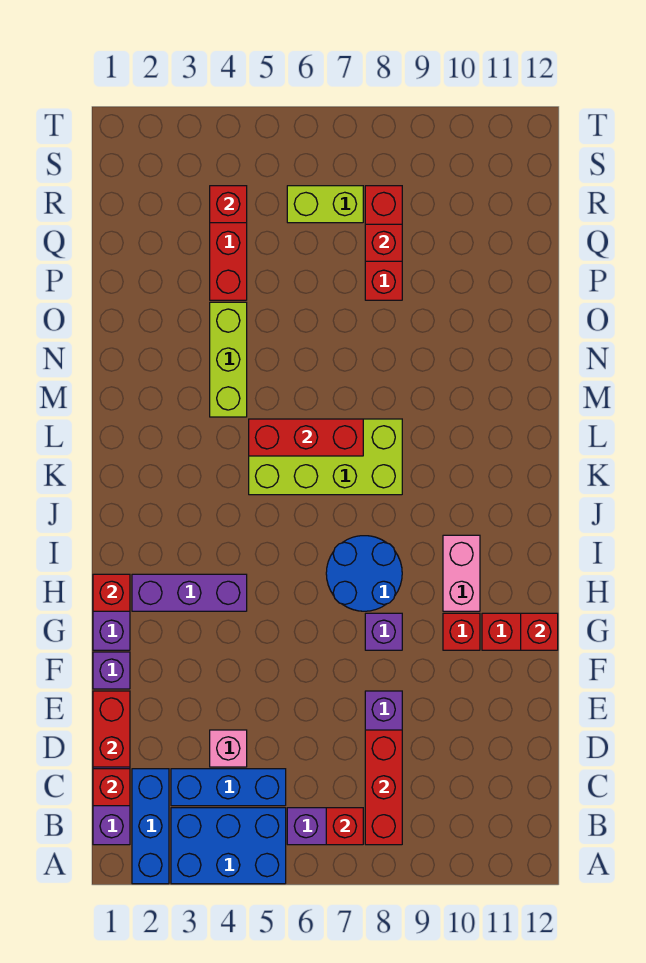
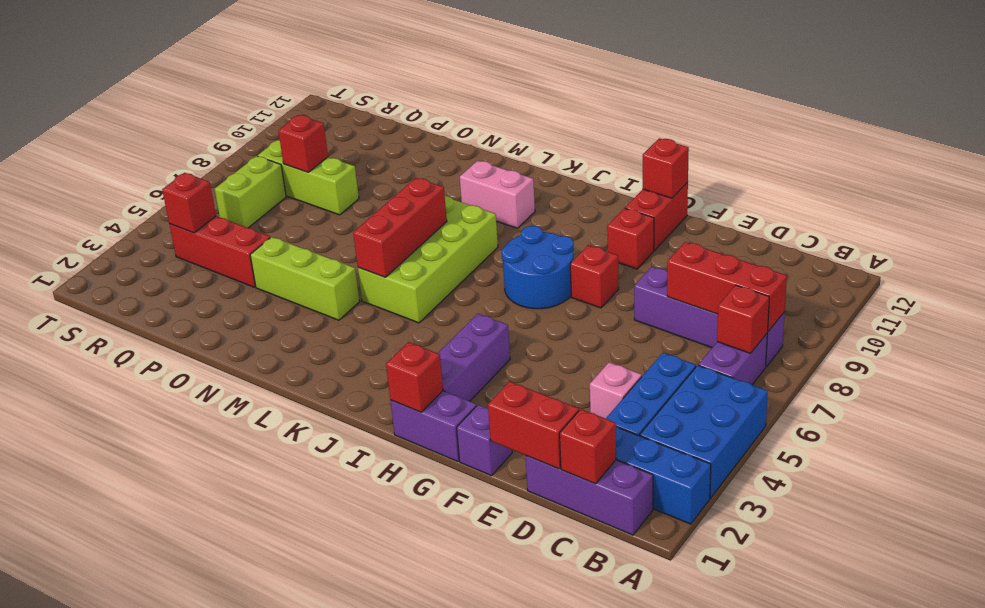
purple brick G8 level 1 -> red brick G8 level 1
pink brick H10:I10 level 1 -> pink brick K10:L10 level 1
red brick P8:R8 level 1 -> lime brick P8:R8 level 1

